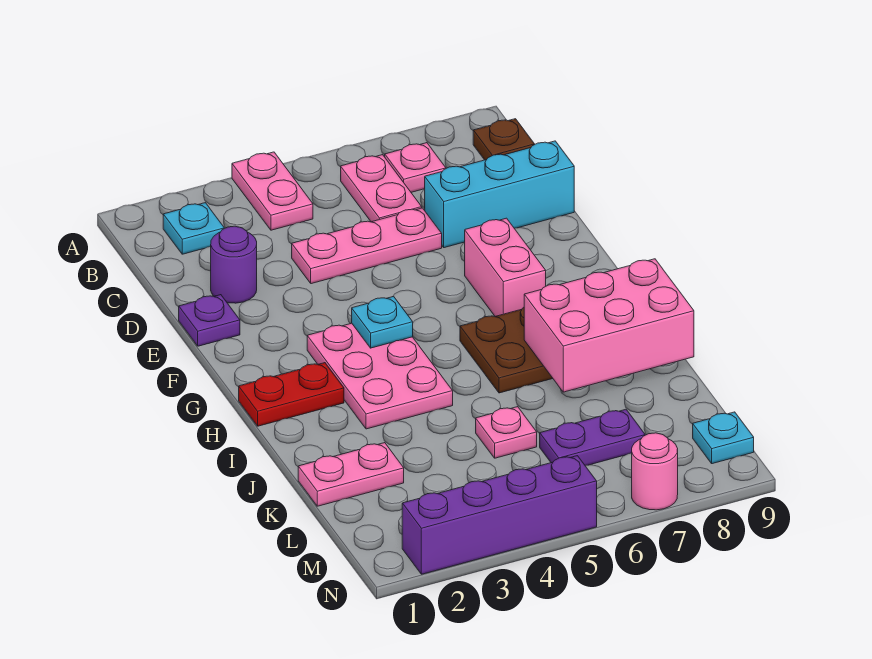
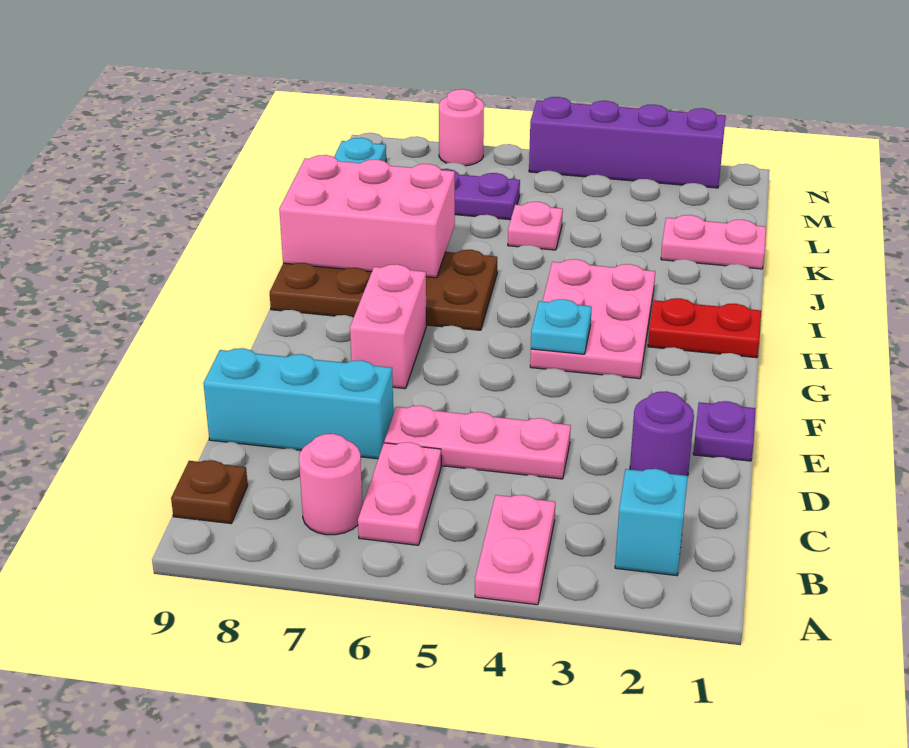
cyan plate B2 level 1 -> cyan brick B2 level 1
pink plate B7 level 1 -> pink round brick B7 level 1

